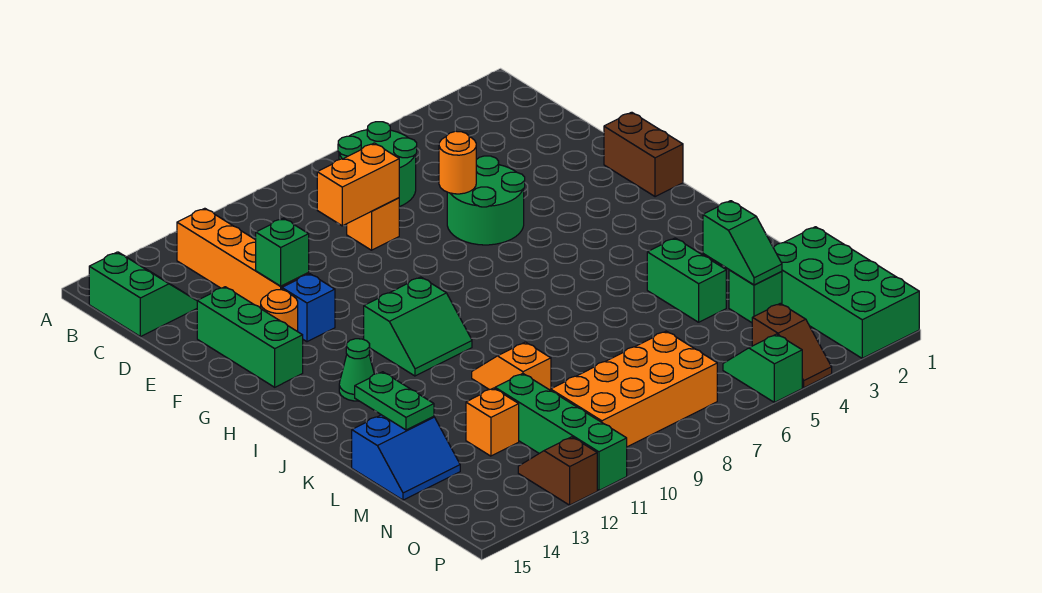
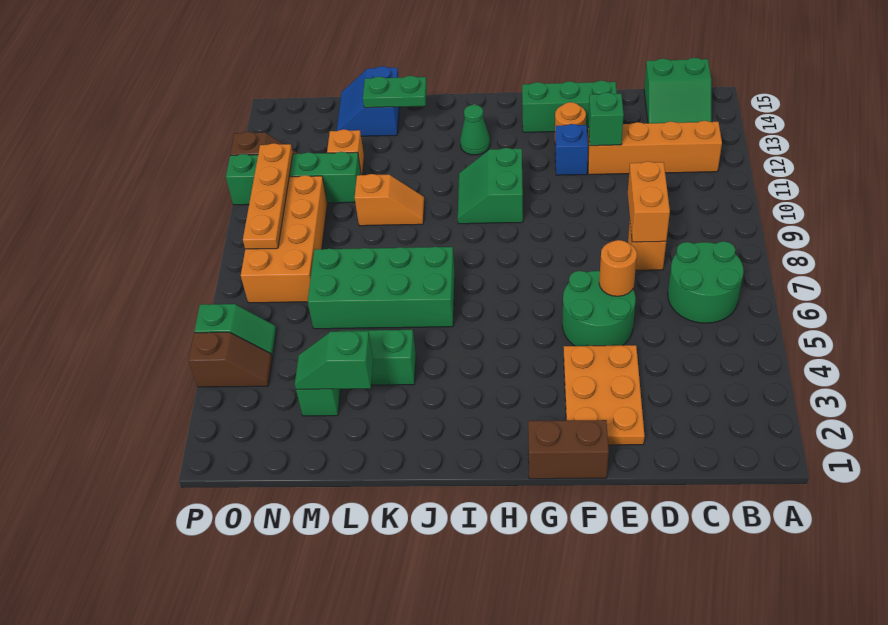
none -> orange plate E2:F4 level 1
green brick M1:P2 level 1 -> green brick J6:M7 level 1
brown slope O4:P4 level 1 top O -> brown slope O4:P4 level 1 top P
none -> orange plate O8:O11 level 2

